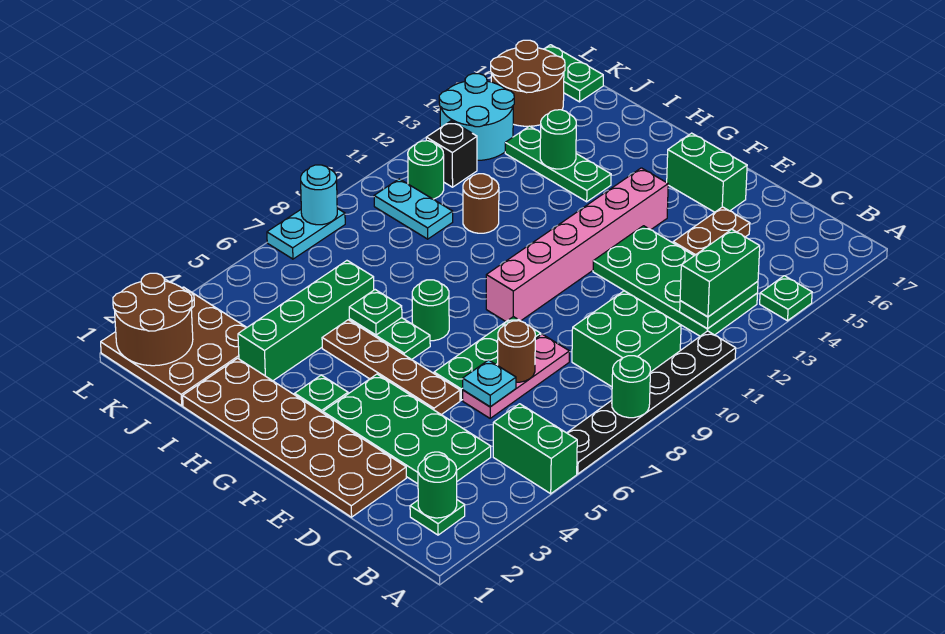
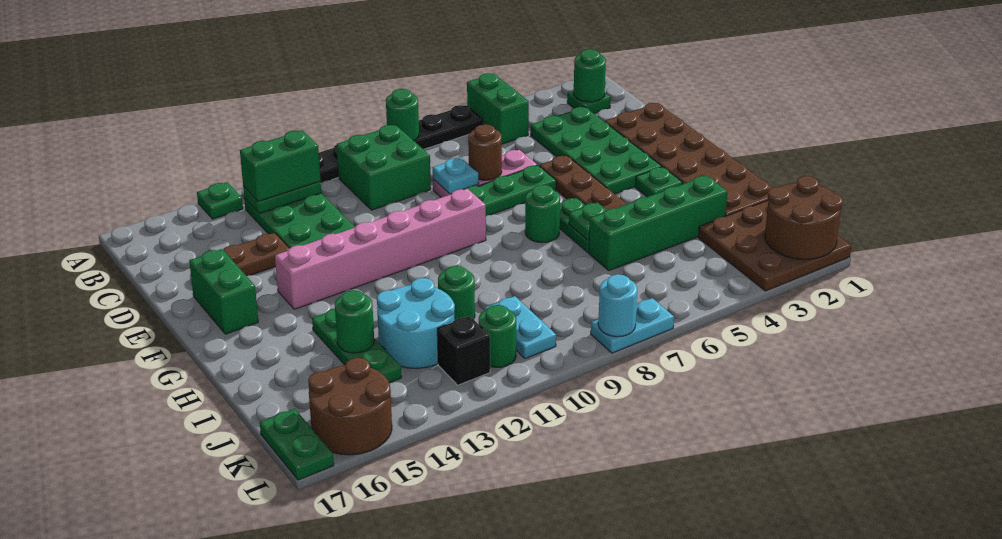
cyan plate D6 level 2 -> cyan plate D8 level 2
brown round brick I11 level 1 -> green round brick I11 level 1
cyan round brick K13:L14 level 1 -> cyan round brick I12:J13 level 1

